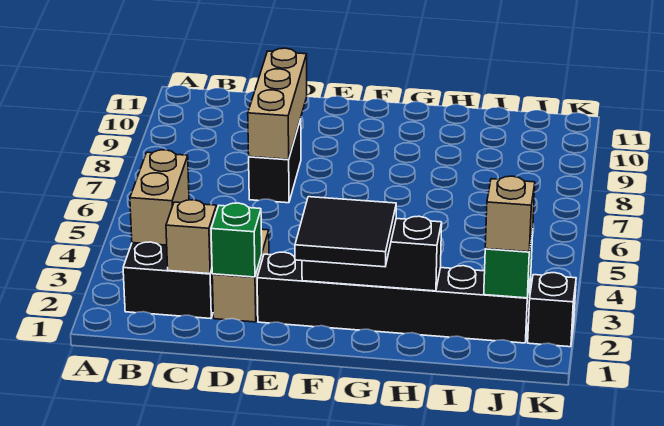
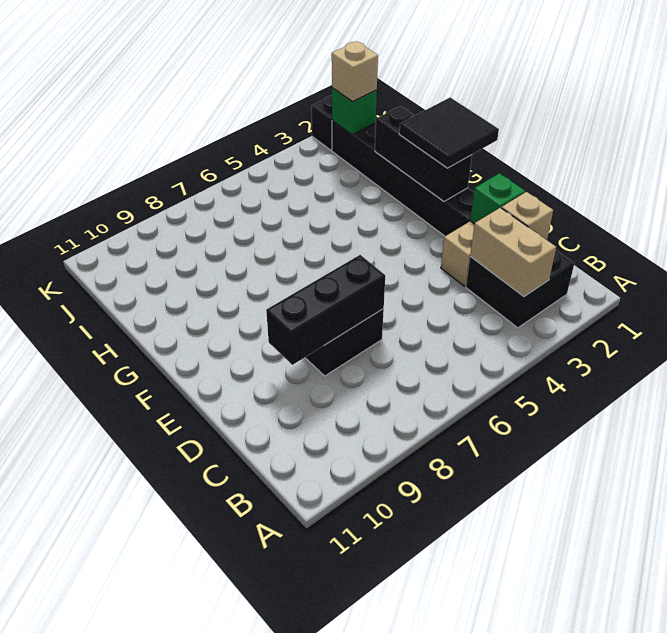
tan brick B3:B4 level 2 -> tan brick B3:C3 level 2
tan brick D7:D9 level 2 -> black brick D7:D9 level 2

